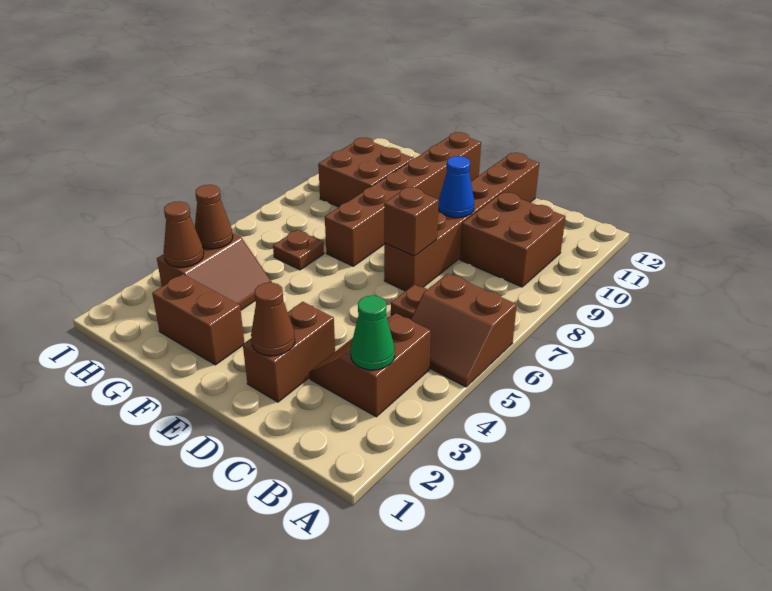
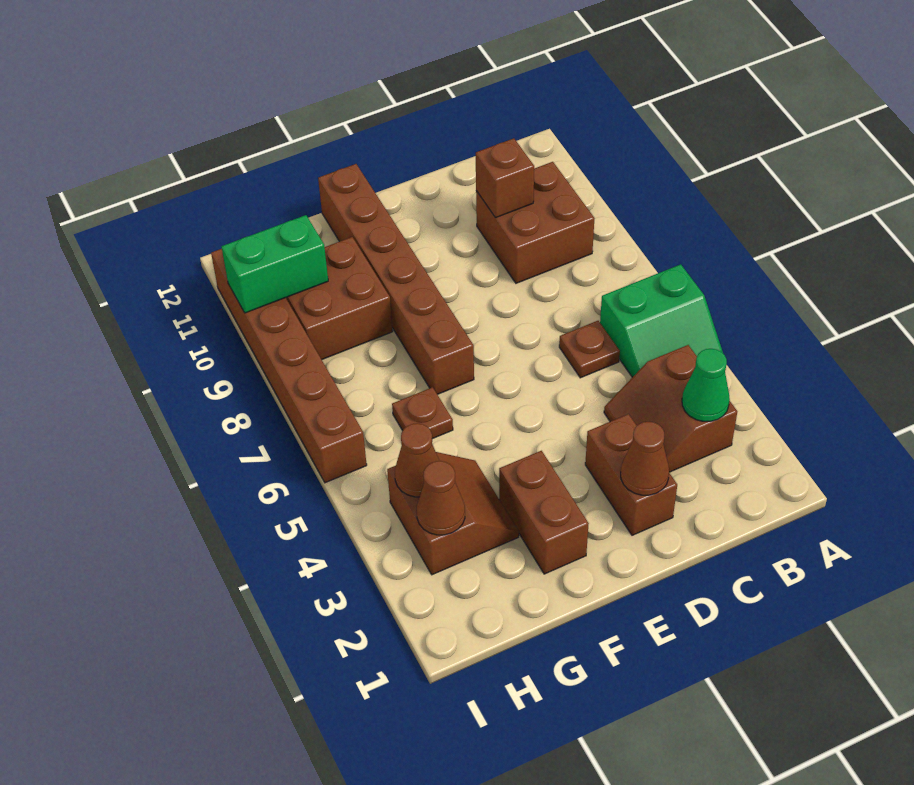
brown slope A5:B6 level 1 top 6 -> green slope A5:B6 level 1 top 6
brown brick D7:D12 level 1 -> brown brick I6:I11 level 1
brown brick D7 level 2 -> brown brick C10 level 2
blue cone D9 level 2 -> none
brown brick F2:G2 level 1 -> brown brick F2:F3 level 1
none -> green brick H10:I10 level 2

